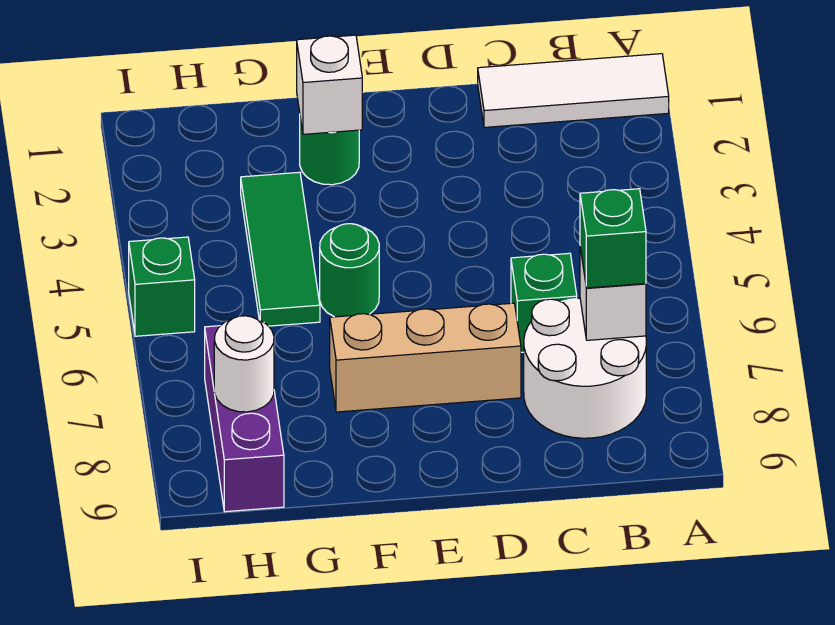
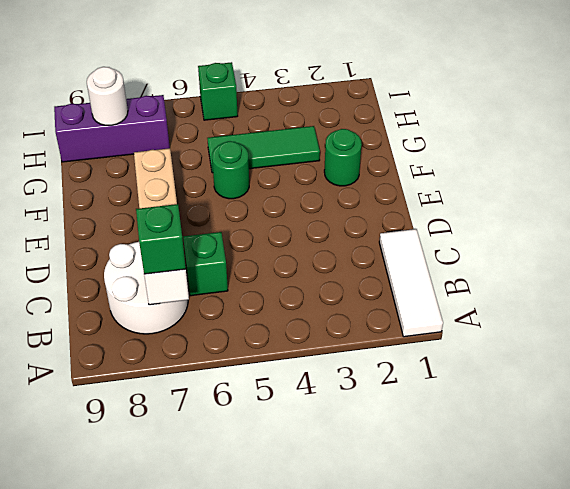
white brick F2 level 2 -> none

